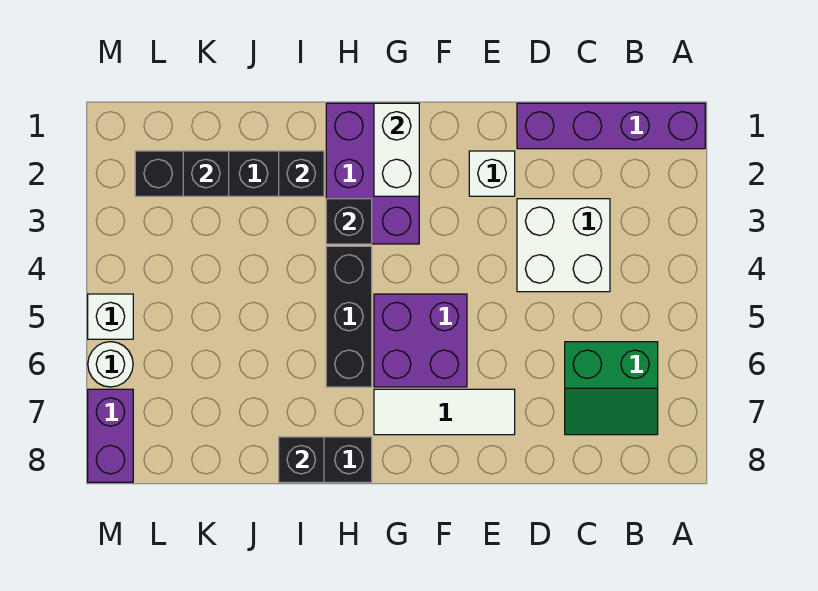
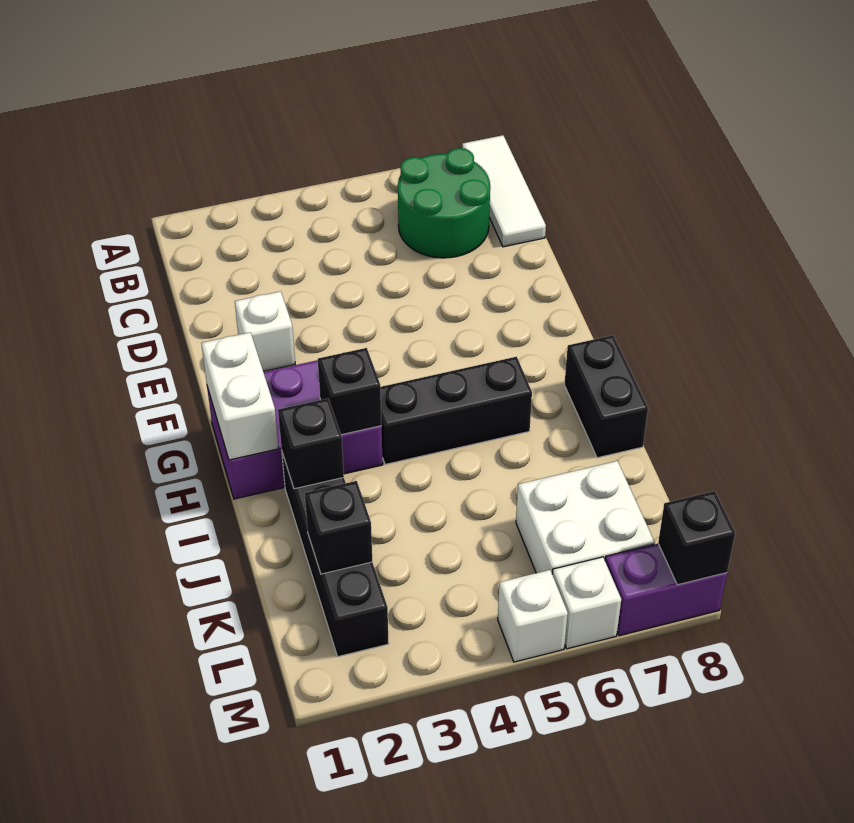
purple brick A1:D1 level 1 -> none
green slope B6:C7 level 1 top 6 -> green round brick B6:C7 level 1
white brick C3:D4 level 1 -> white brick K6:L7 level 1
white tile E7:G7 level 1 -> white tile A8:C8 level 1
purple brick F5:G6 level 1 -> none
white brick G1:G2 level 2 -> white brick G1:H1 level 2
black brick I8 level 2 -> black brick M8 level 2
white round brick M6 level 1 -> white brick M6 level 1

